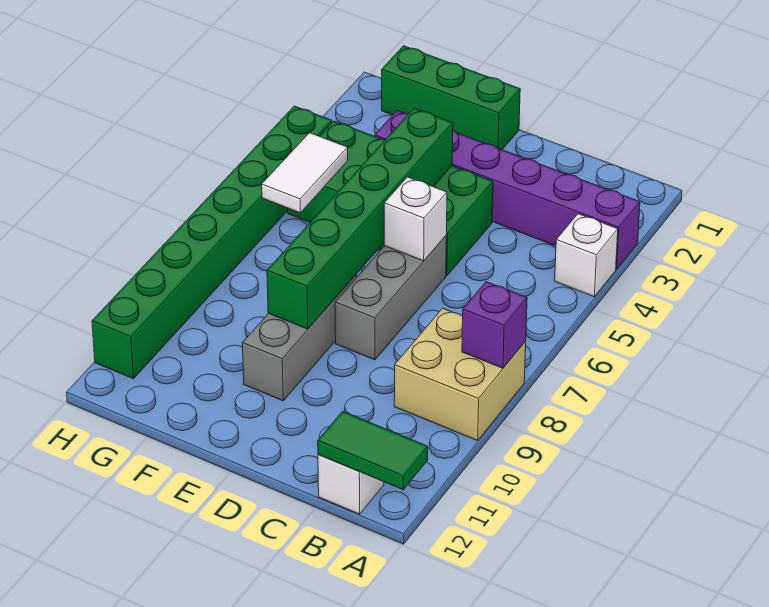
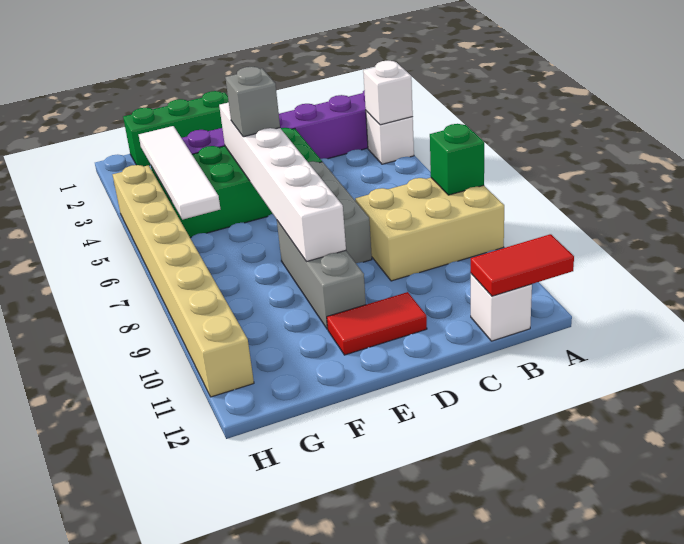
tan brick A8:B9 level 1 -> tan brick A8:C9 level 1
purple brick A8 level 2 -> green brick A8 level 2
green tile A12:B12 level 2 -> red tile A12:B12 level 2
white brick D6 level 2 -> white brick A4 level 2
none -> red tile D11:E11 level 1
green brick E4:E9 level 2 -> white brick E4:E9 level 2
none -> grey brick E5 level 3
white tile G5:G6 level 2 -> white tile G3:G6 level 2
green brick H4:H11 level 1 -> tan brick H4:H11 level 1

